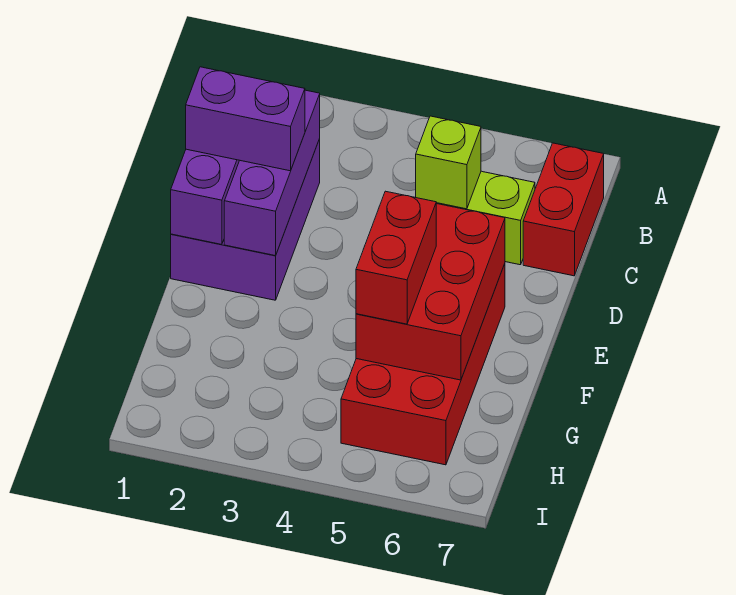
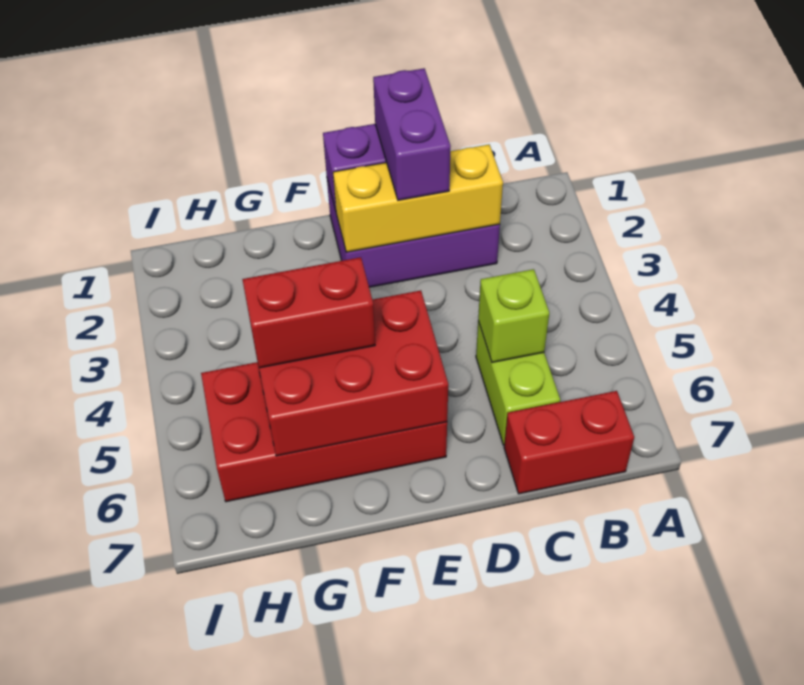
purple brick C2:E2 level 2 -> yellow brick C2:E2 level 2

